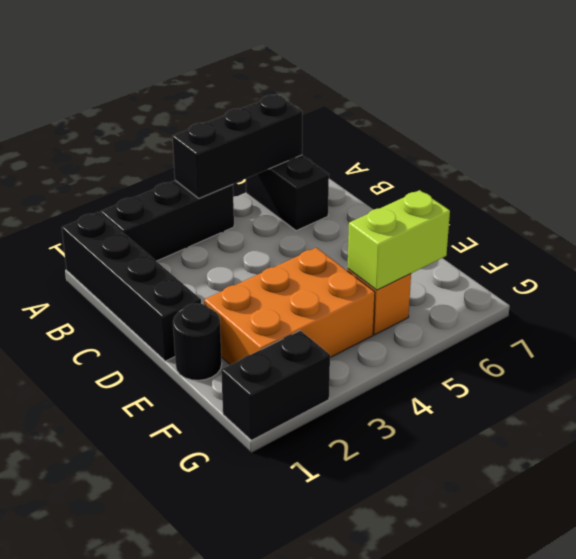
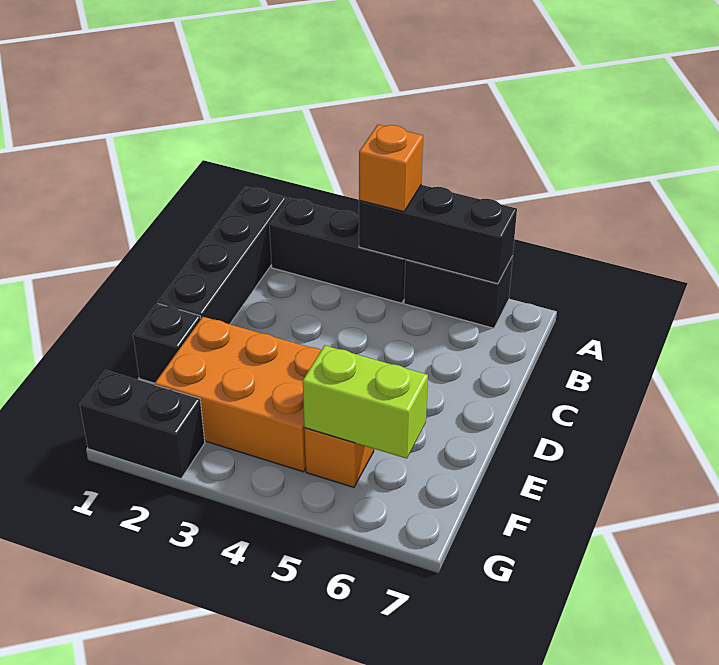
none -> orange brick A4 level 3
black brick A6:B6 level 1 -> black brick A5:A6 level 1
black round brick E1 level 1 -> black brick E1 level 1

